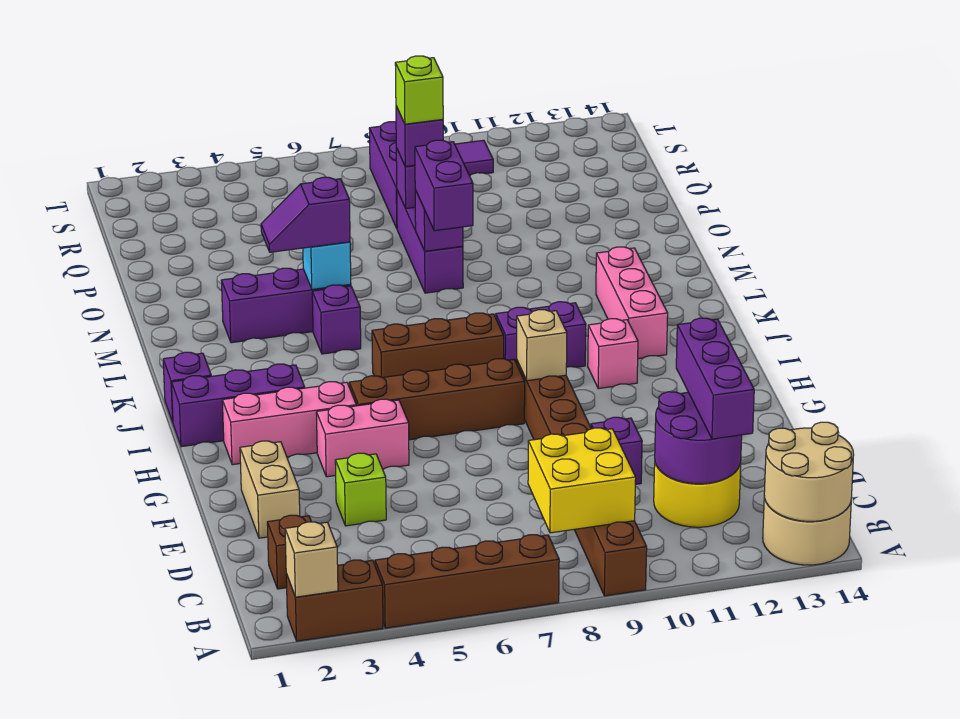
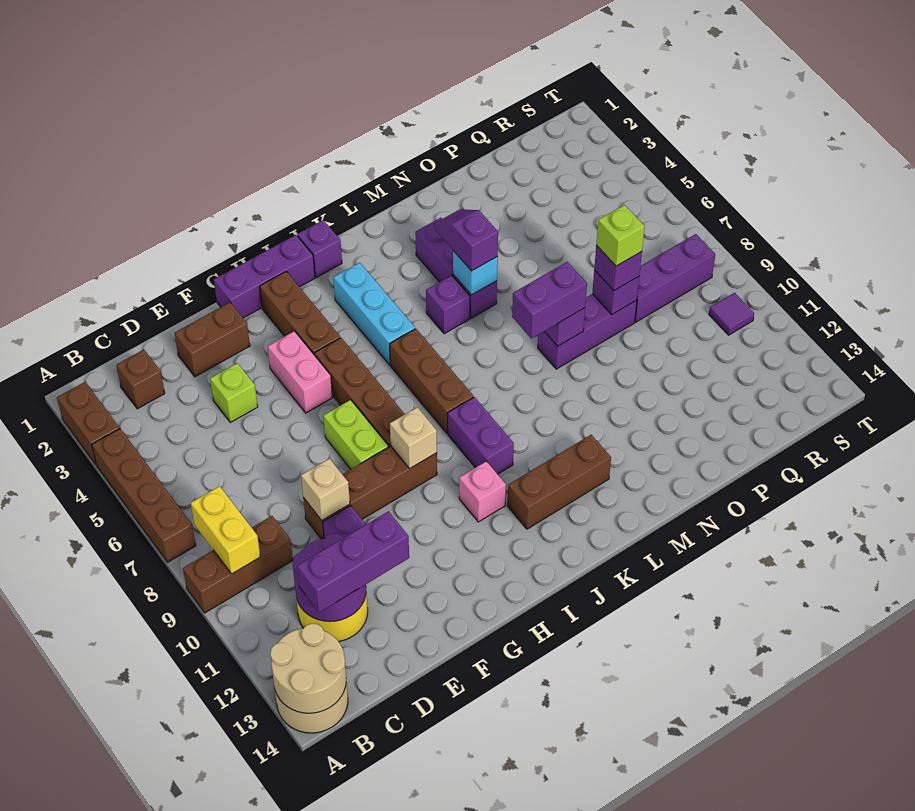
tan brick A2 level 2 -> tan brick E9 level 2
yellow brick B8:C9 level 2 -> yellow brick B8:B9 level 2
tan brick E2:F2 level 1 -> brown brick E2:F2 level 1
none -> lime brick G7:G8 level 1
pink brick H2:H4 level 1 -> brown brick H2:H4 level 1
purple brick I1:I3 level 1 -> purple brick G1:I1 level 1
none -> cyan brick J3:J5 level 1
pink brick J12:L12 level 1 -> brown brick J12:L12 level 1

